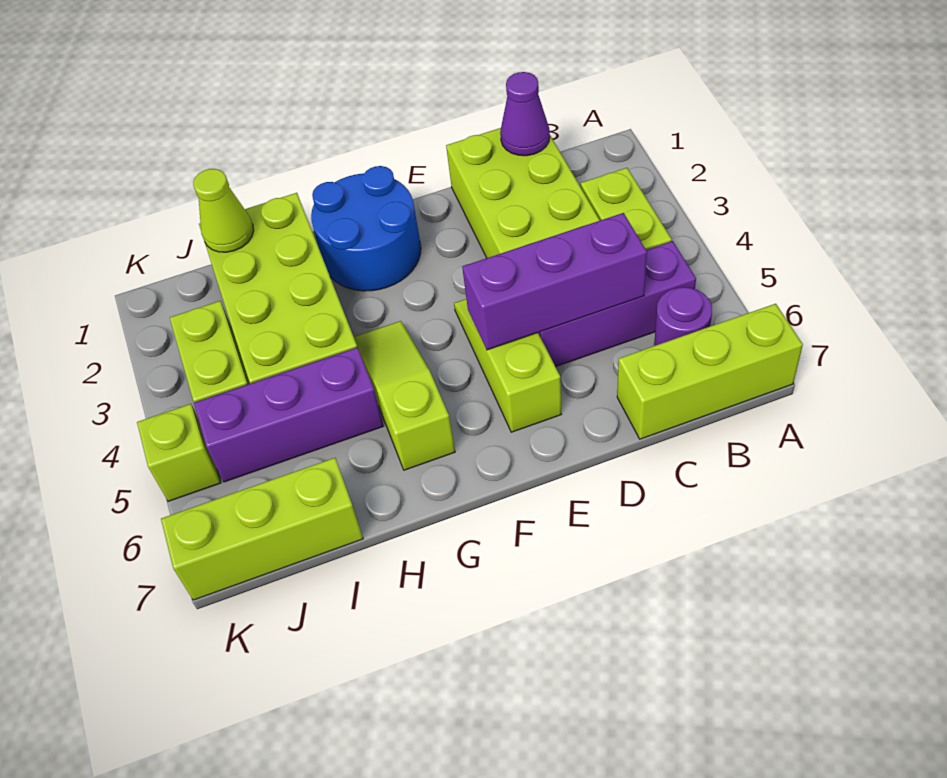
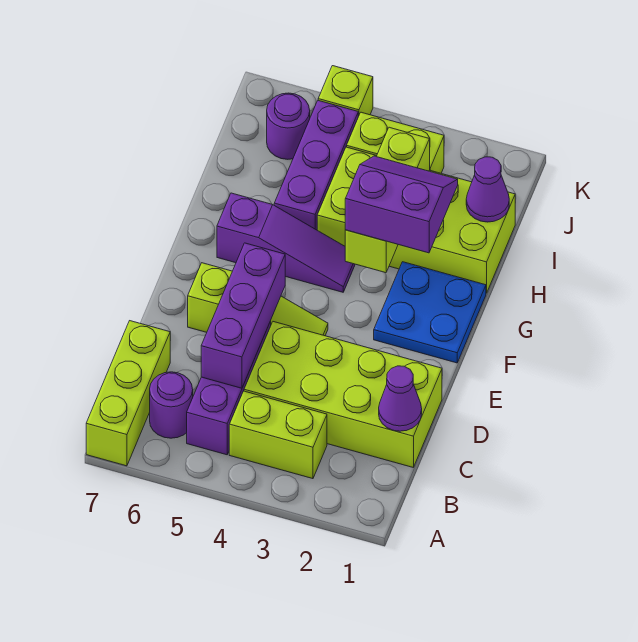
blue round brick F1:G2 level 1 -> blue plate F1:G2 level 1
none -> purple slope G2:H3 level 3 top G
lime slope G4:G6 level 1 top 6 -> purple slope G4:G6 level 1 top 6
lime cone I1 level 2 -> purple cone I1 level 2
lime brick I7:K7 level 1 -> lime brick G3:I3 level 2
none -> purple round brick J6 level 1

